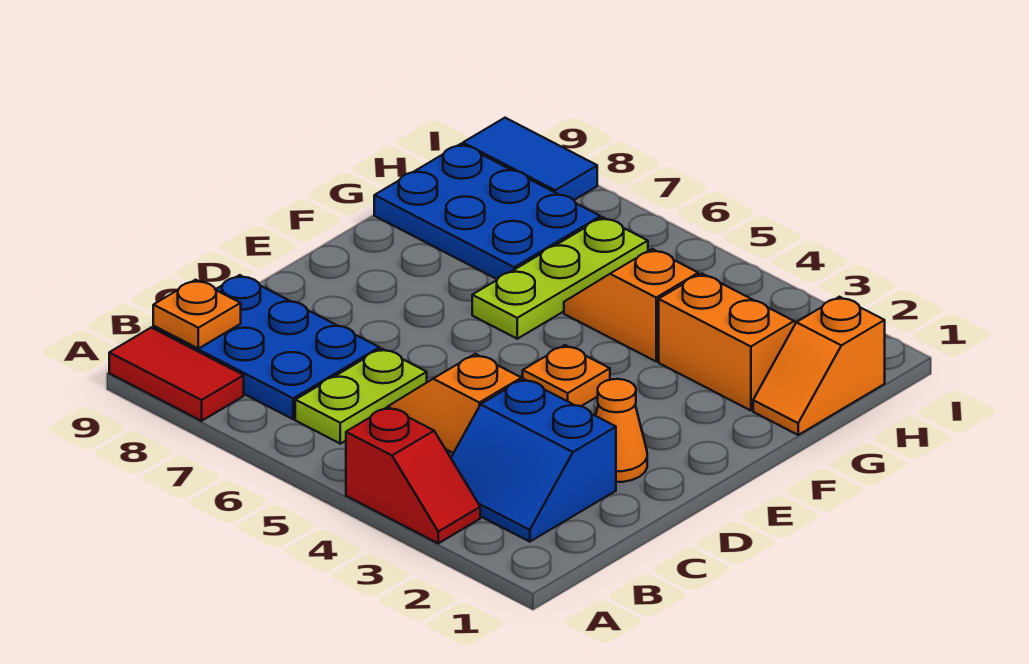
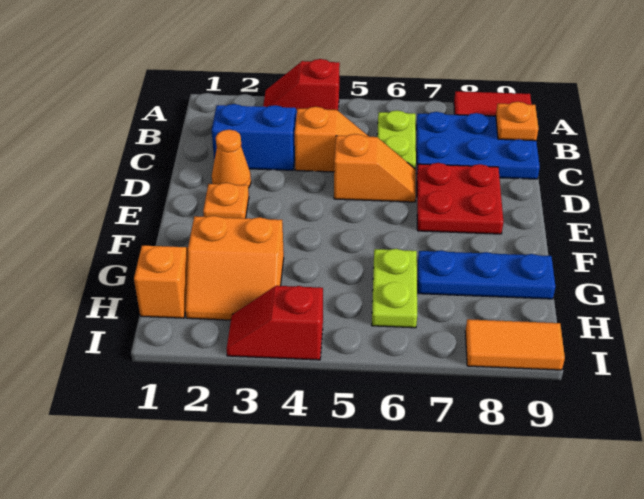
none -> red plate D7:E8 level 1
orange plate E4 level 1 -> orange plate E2 level 1
lime plate F6:H6 level 1 -> lime plate G6:H6 level 1
orange slope G4:G5 level 1 top 4 -> orange slope D5:D6 level 1 top 5
blue plate G7:H9 level 1 -> blue plate G7:G9 level 1
none -> red slope I3:I4 level 1 top 4
blue tile I8:I9 level 1 -> orange tile I8:I9 level 1

